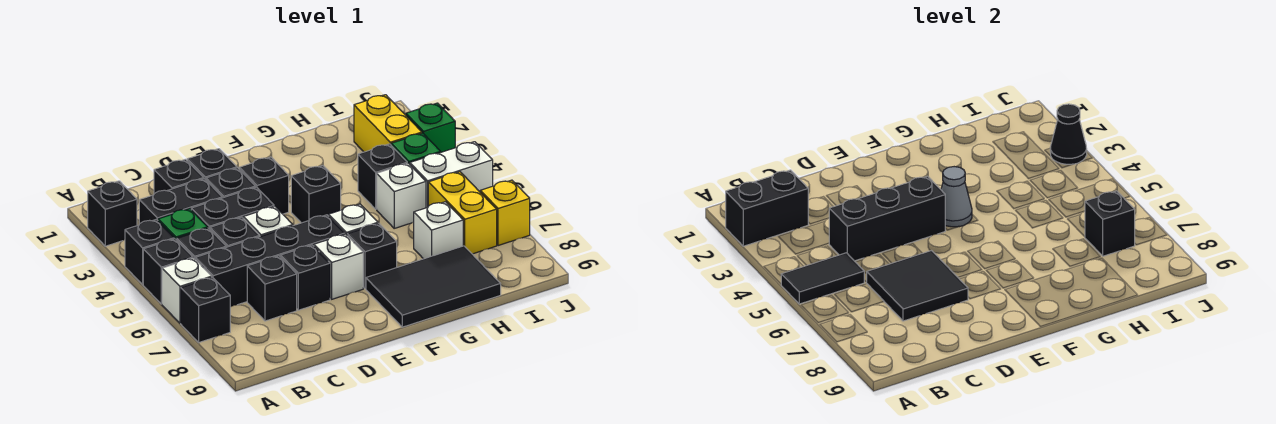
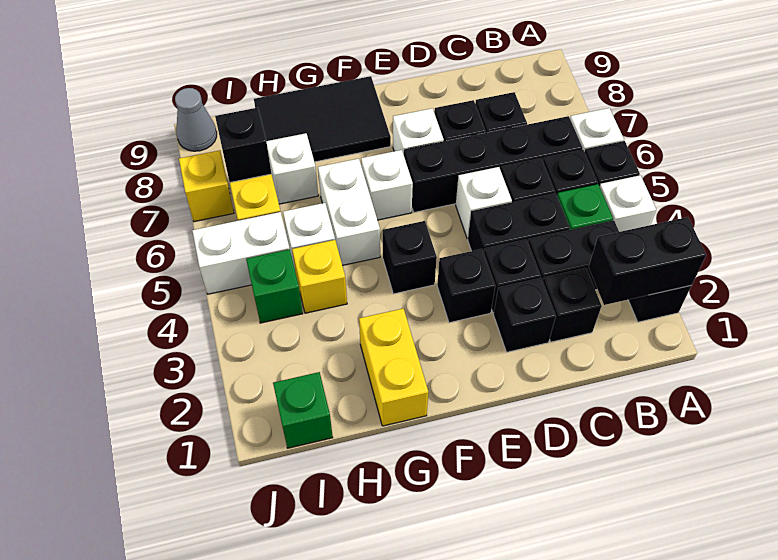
black brick A4 level 1 -> white brick A4 level 1
black tile A5:B5 level 2 -> none
black brick A7 level 1 -> none
black brick C4:E4 level 2 -> none
black tile C6:D7 level 2 -> none
grey cone F4 level 2 -> grey cone J9 level 1
black brick F7 level 1 -> none
none -> white brick G5:G6 level 1
black brick H4 level 1 -> yellow brick H4 level 1
yellow brick I2:I3 level 1 -> yellow brick G1:G2 level 1
green brick J3 level 1 -> green brick I1 level 1
black cone J3 level 2 -> none

